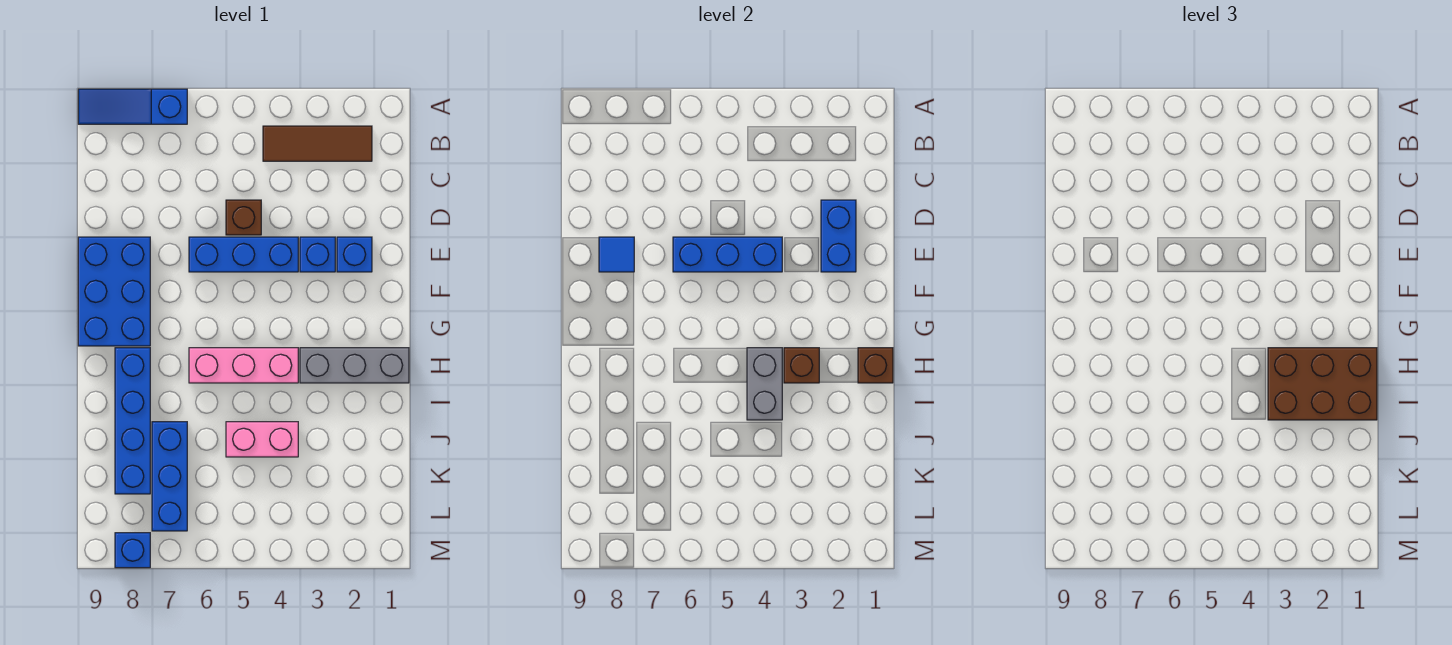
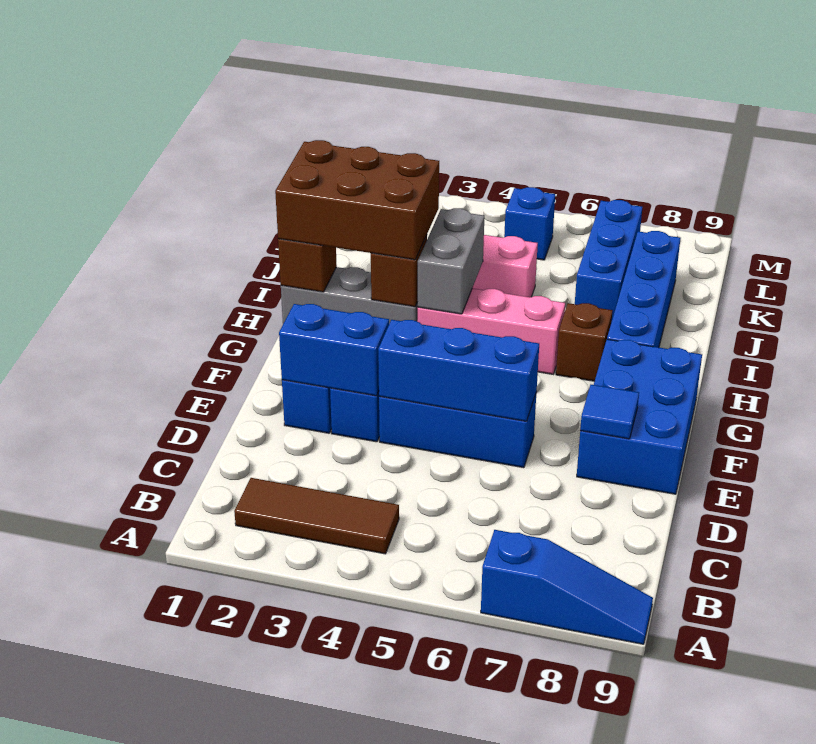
blue brick D2:E2 level 2 -> blue brick E2:E3 level 2
brown brick D5 level 1 -> brown brick H7 level 1
blue brick M8 level 1 -> blue brick L5 level 1

